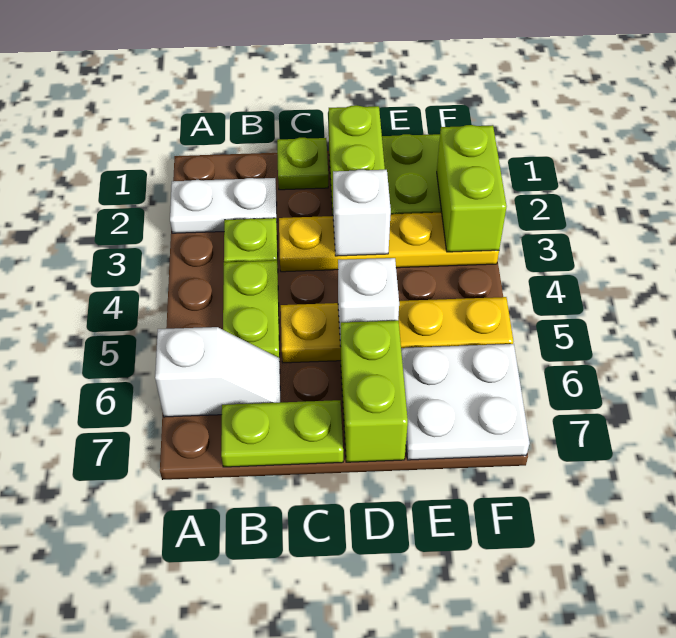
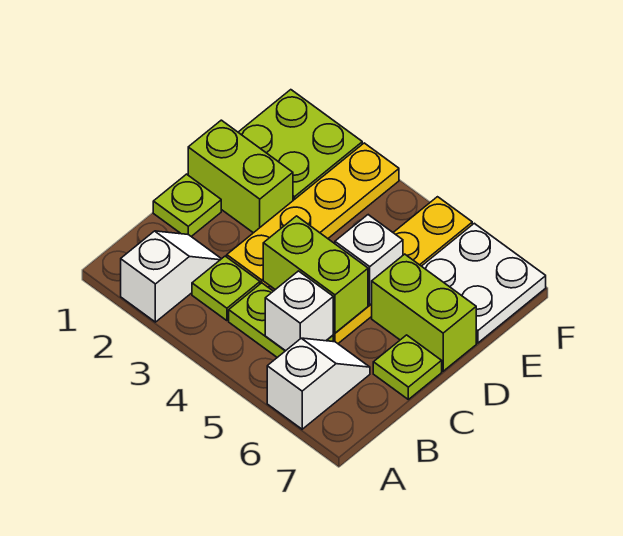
white plate A2:B2 level 1 -> white slope A2:B2 level 1 top A
lime plate B7:C7 level 1 -> lime plate C7 level 1
white brick D3 level 2 -> white brick B5 level 2
lime brick F2:F3 level 2 -> lime brick C4:C5 level 2

